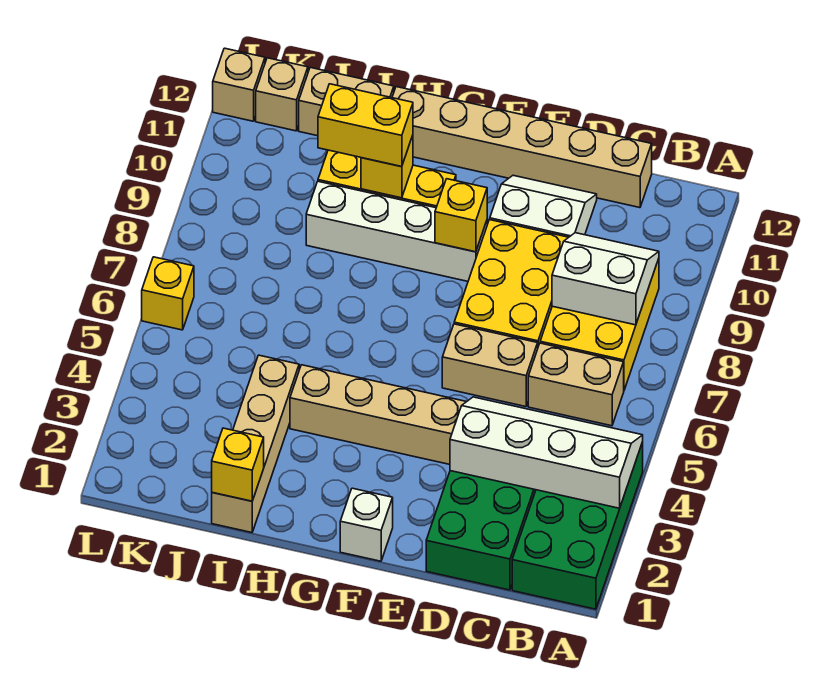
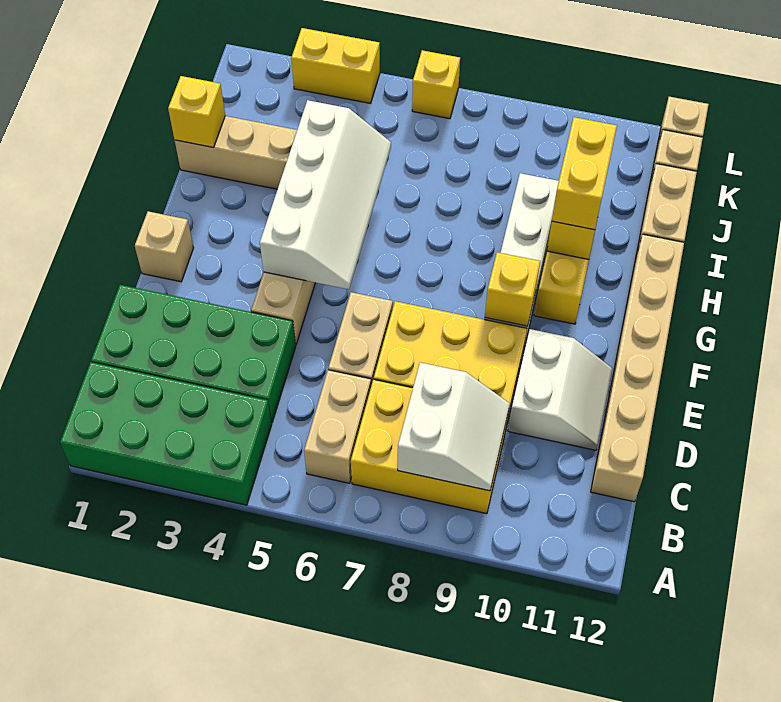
white slope A3:D4 level 2 top 3 -> white slope F4:I5 level 2 top 4
white brick F1 level 1 -> tan brick F1 level 1
none -> yellow brick L3:L4 level 1

